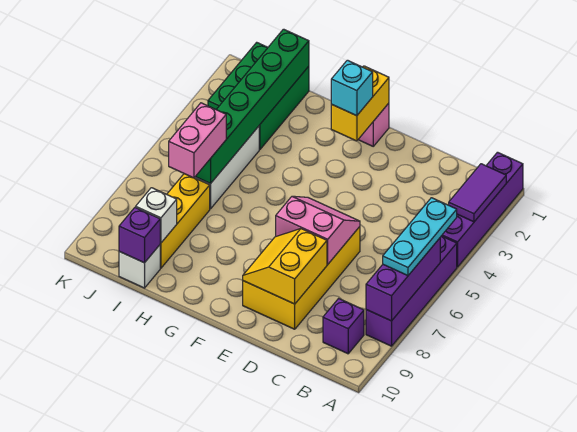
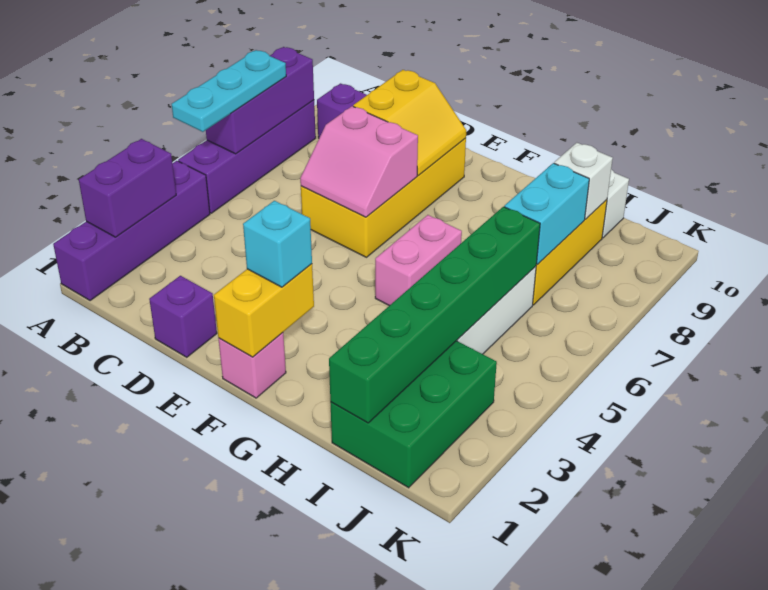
purple tile A2:A3 level 2 -> purple brick A2:A3 level 2
pink brick I6:I7 level 3 -> pink brick G5:G6 level 1
none -> cyan brick I7:I8 level 2
purple brick I10 level 2 -> purple brick D1 level 1

